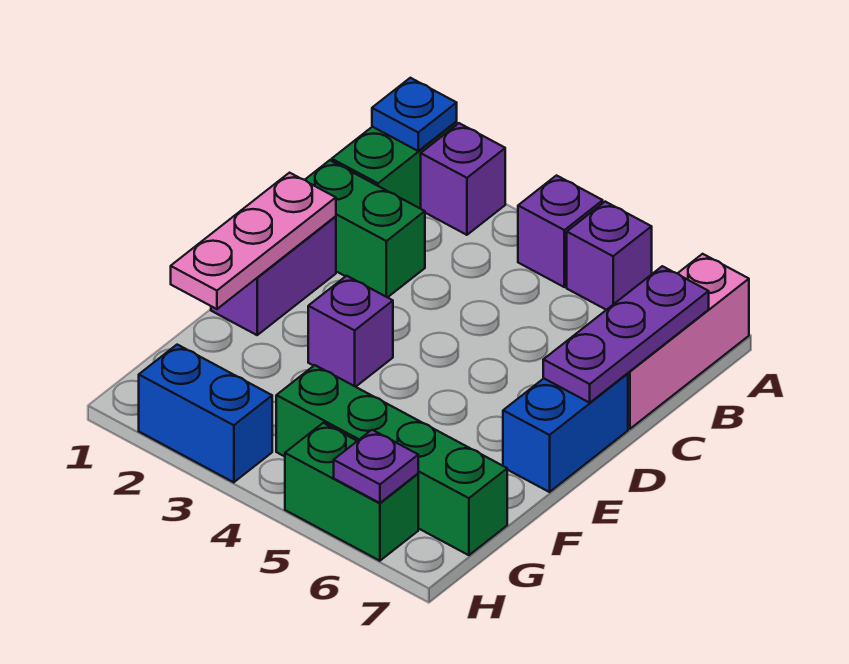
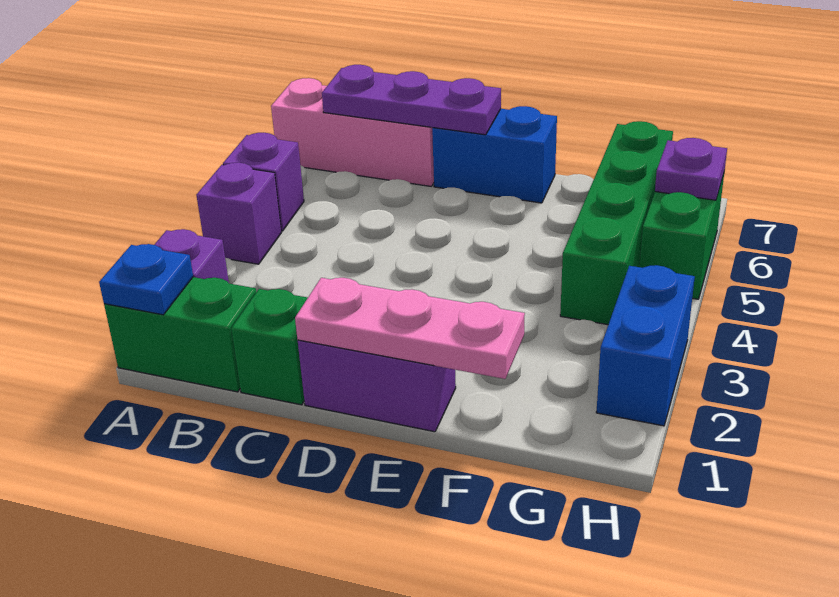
green brick C1:C2 level 1 -> green brick C1 level 1
purple brick E3 level 1 -> none

